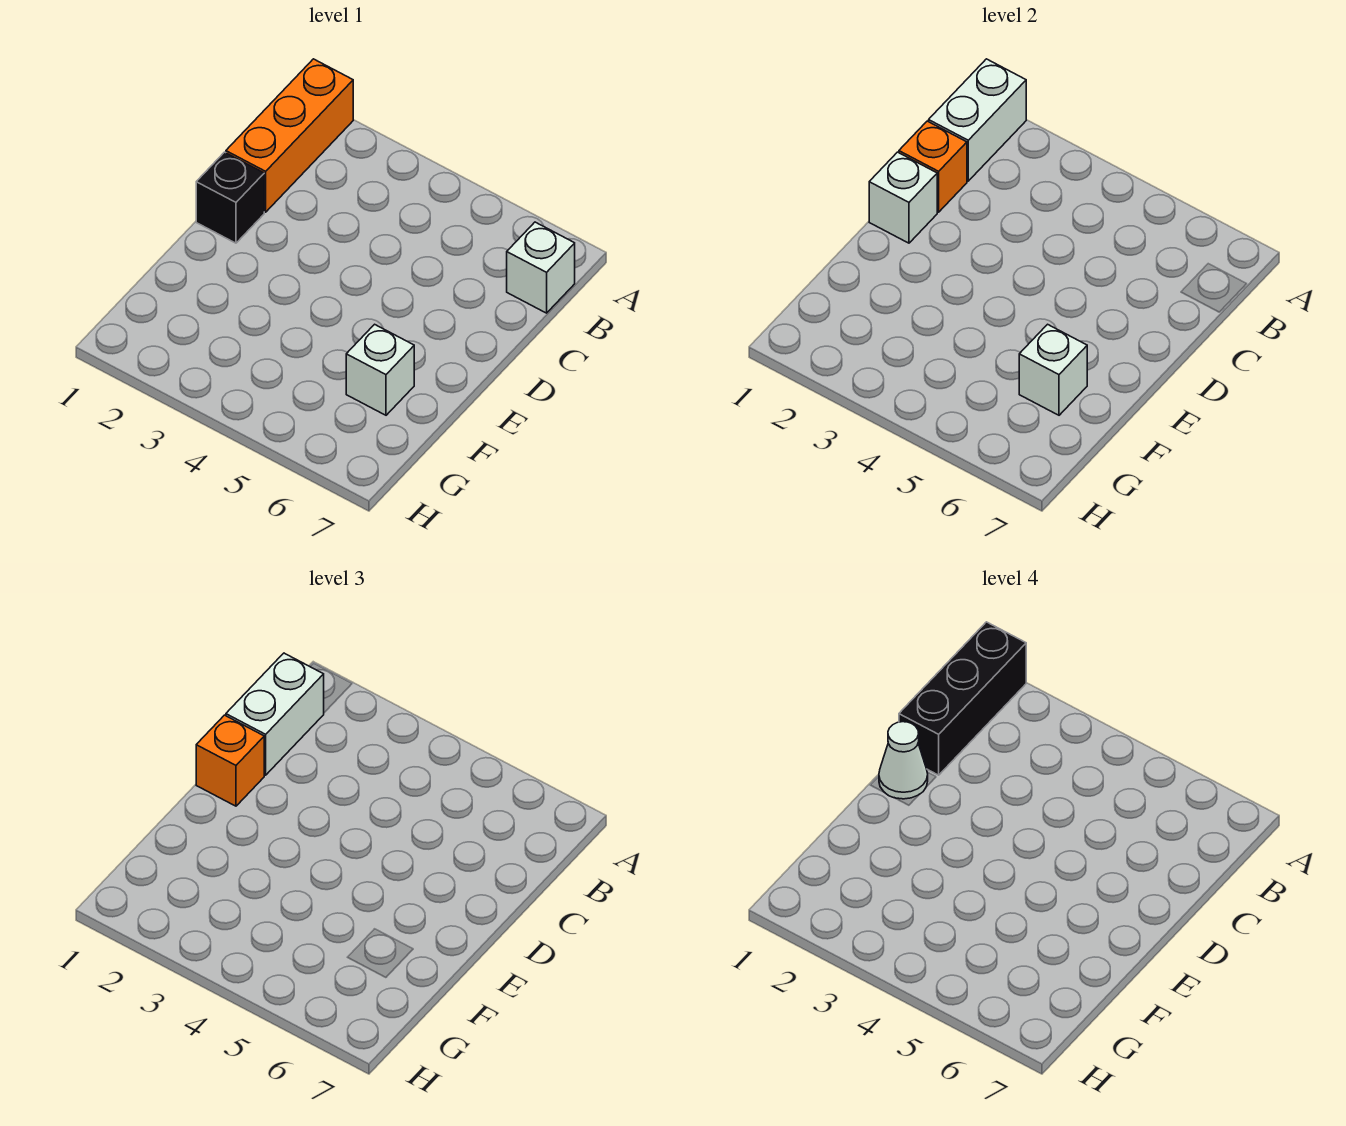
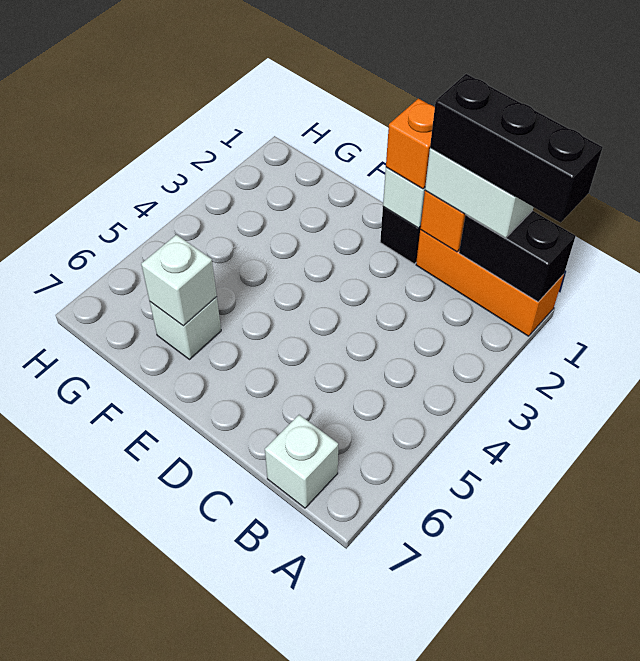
white brick A1:B1 level 2 -> black brick A1:B1 level 2
white cone D1 level 4 -> none

